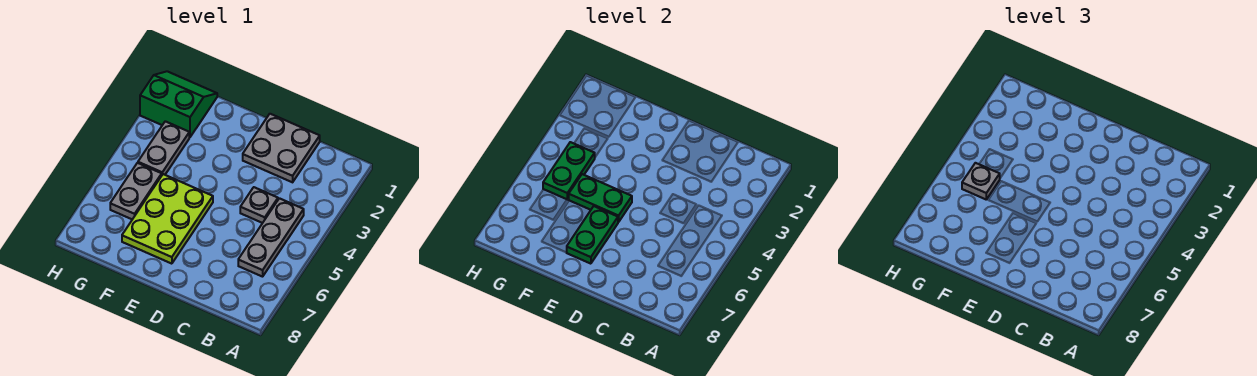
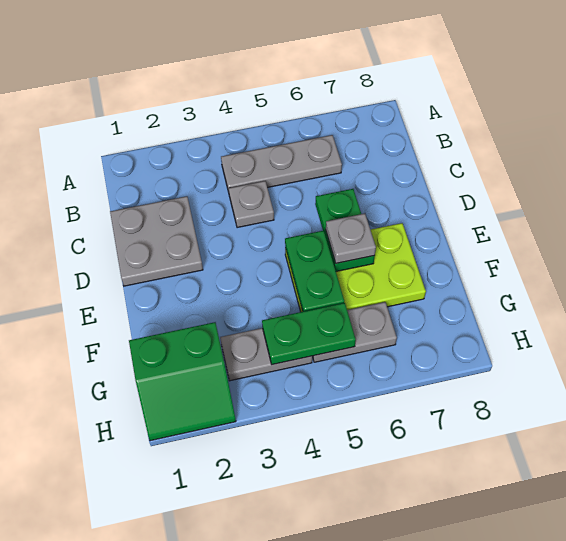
green plate E6:E7 level 2 -> green plate D6:E6 level 2
green slope G1:H2 level 1 top 2 -> green slope G1:H2 level 1 top G
grey plate G5 level 3 -> grey plate E6 level 3

